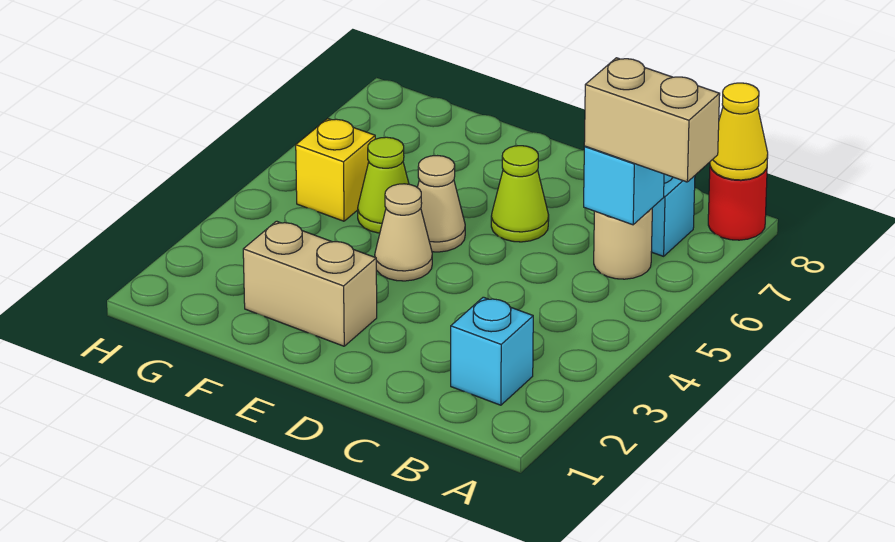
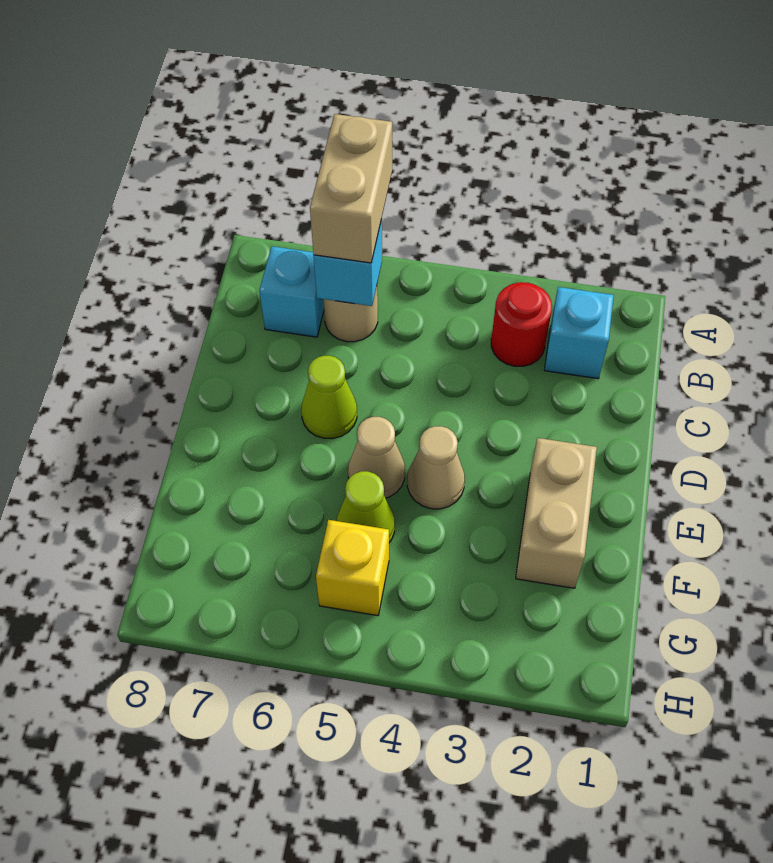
red round brick A8 level 1 -> red round brick B3 level 1
yellow cone A8 level 2 -> none

